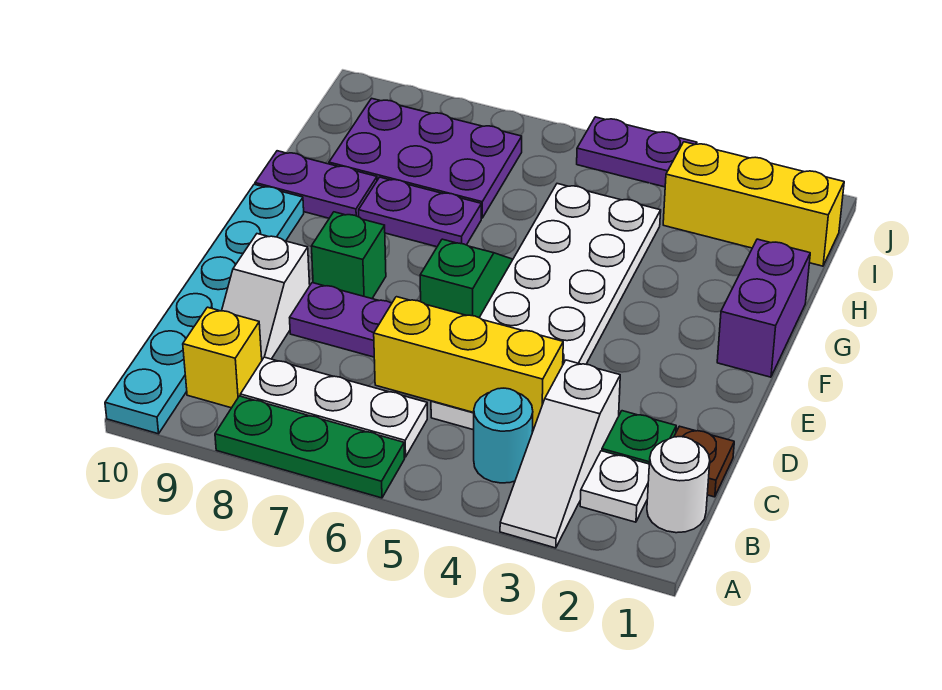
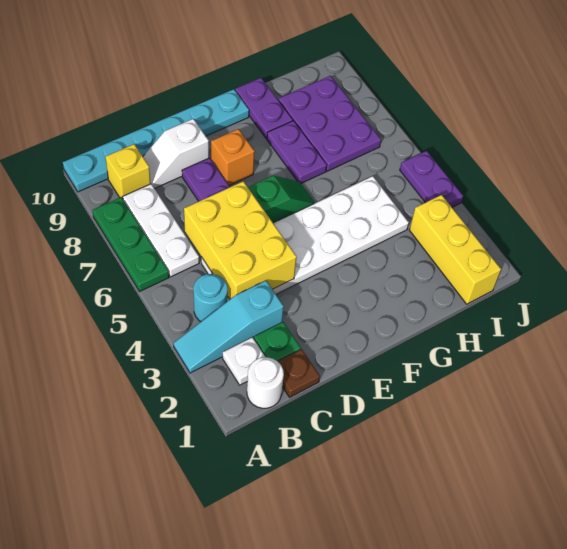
white slope A3:C3 level 1 top C -> cyan slope A3:C3 level 1 top C
yellow brick C4:C6 level 2 -> yellow brick C4:D6 level 2
green brick E8 level 1 -> orange brick E8 level 1
purple brick F1:G1 level 1 -> none

